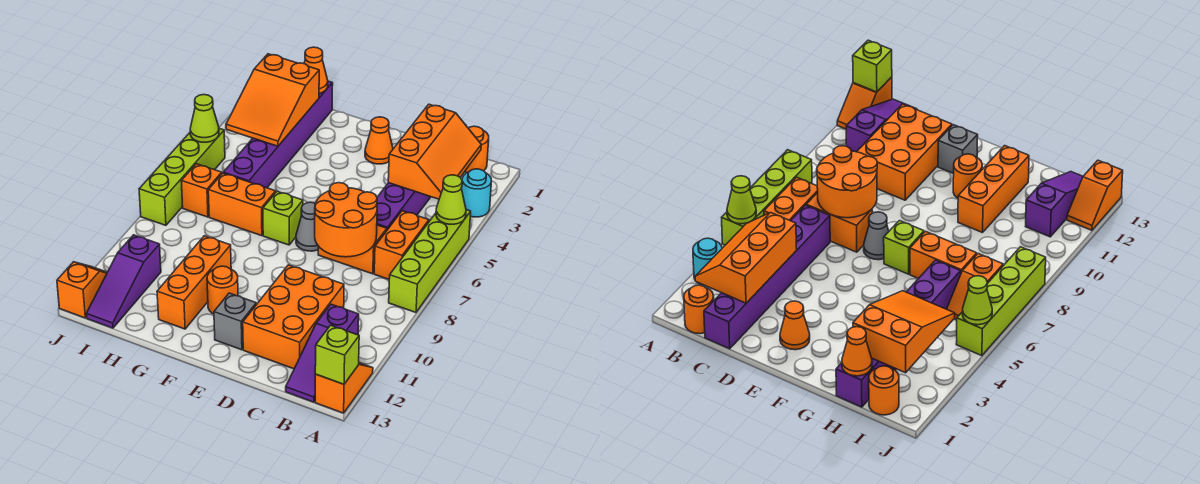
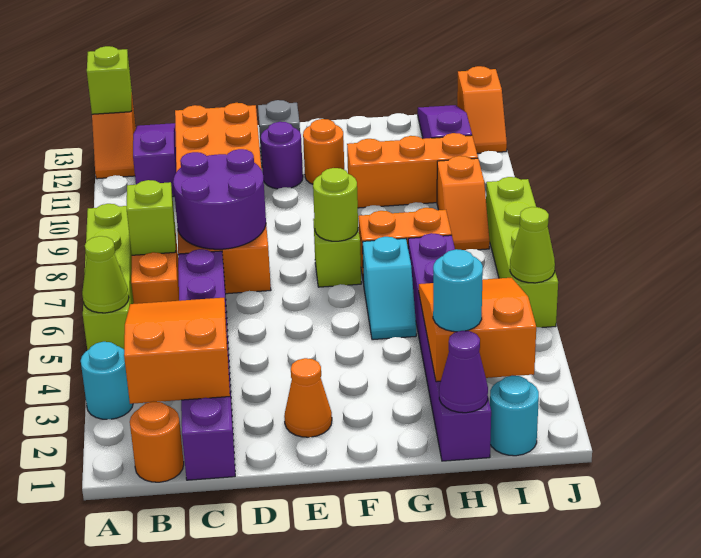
orange slope B2:C4 level 2 top C -> orange slope B2:C4 level 2 top 2
none -> lime brick B7 level 2
orange round brick C7:D8 level 2 -> purple round brick C7:D8 level 2
grey cone E7 level 1 -> none
none -> purple round brick E11 level 1
none -> lime round brick F7 level 2
none -> cyan slope G5:G6 level 1 top 6
orange brick G10:G12 level 1 -> orange brick G10:I10 level 1
orange cone H1 level 2 -> purple cone H1 level 2
none -> cyan round brick H2 level 3
orange round brick I1 level 1 -> cyan round brick I1 level 1
orange slope I6:I7 level 1 top 7 -> orange slope I8:I9 level 1 top 9

